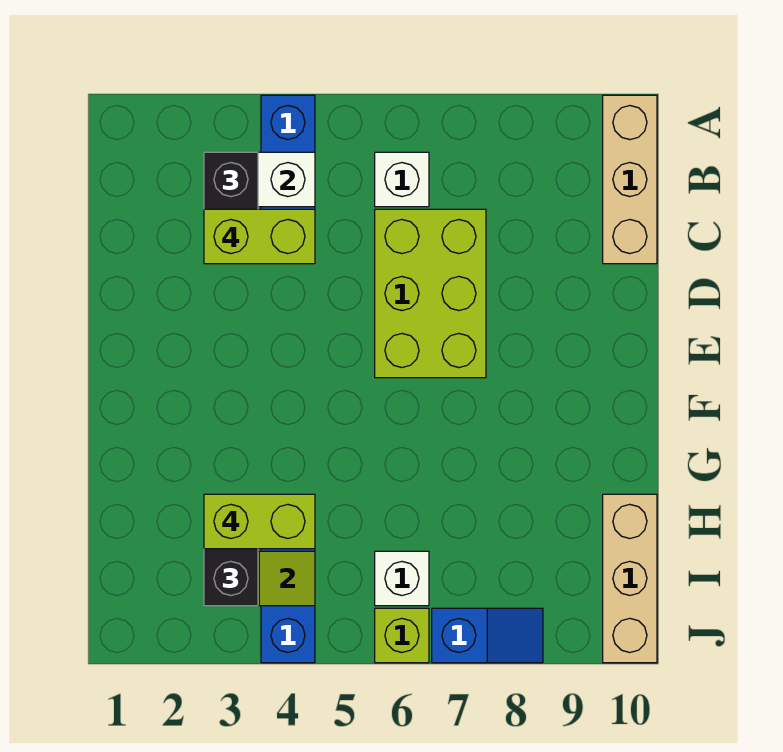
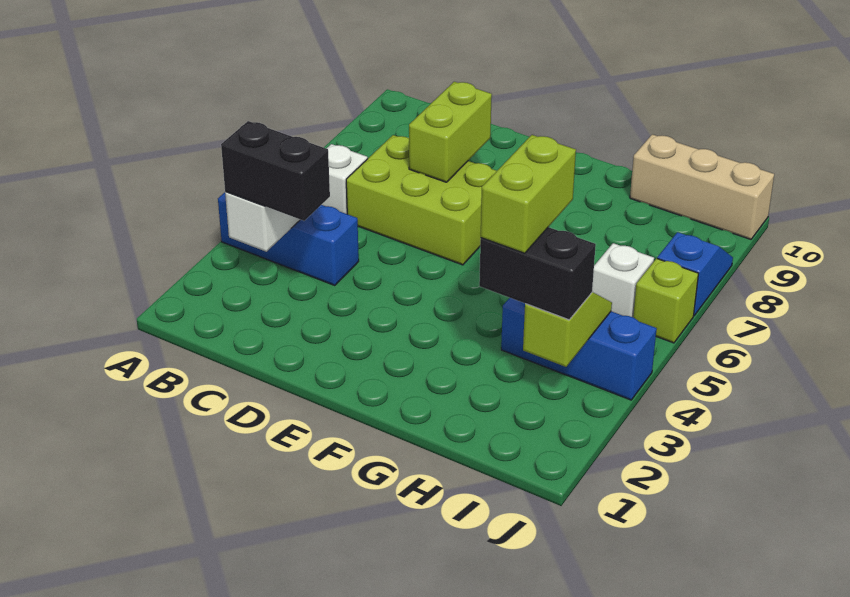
tan brick A10:C10 level 1 -> none
lime brick C3:C4 level 4 -> lime brick D7:D8 level 2

